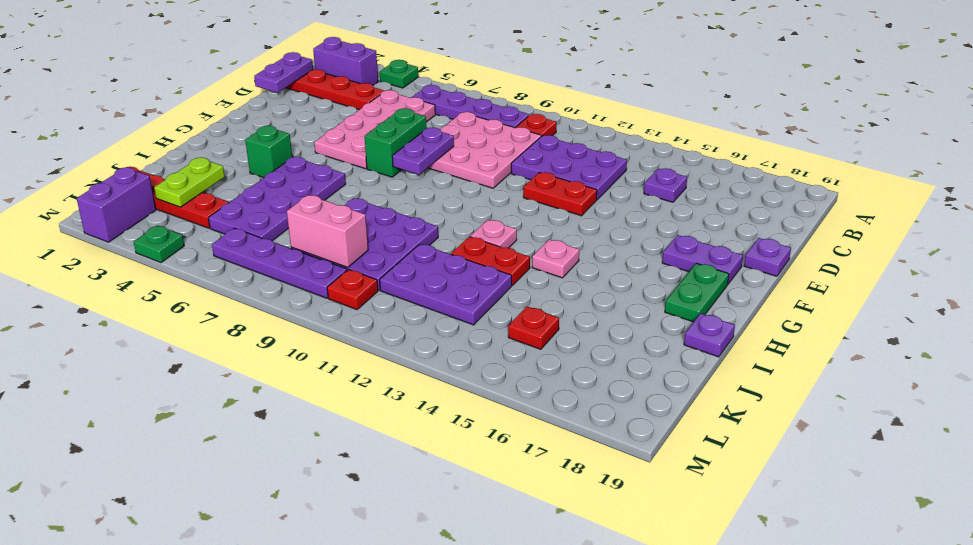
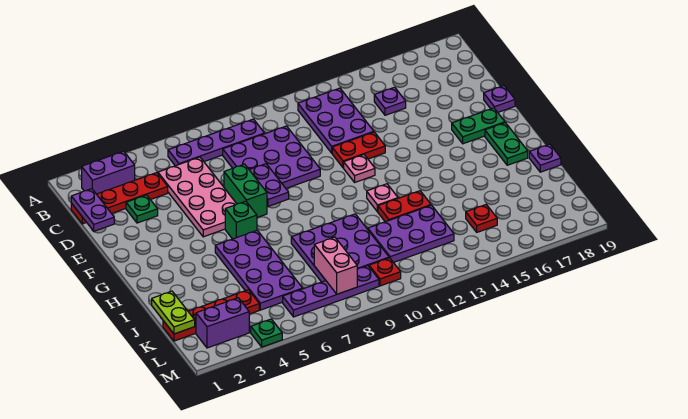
green plate A4 level 1 -> green plate D3 level 1
red plate B10 level 1 -> none
pink plate C8:E10 level 1 -> purple plate C8:E10 level 1
purple plate C11:D13 level 1 -> purple plate B12:D13 level 1
purple plate F17:F18 level 1 -> green plate F17:F18 level 1
green brick H4 level 1 -> green brick G6 level 1
pink plate H14 level 1 -> pink plate F12 level 1
lime plate J3:K3 level 2 -> lime plate J1:K1 level 2
pink brick K8:K9 level 2 -> pink brick K8:L8 level 2
purple brick L2:M2 level 1 -> purple brick L2:L3 level 1

